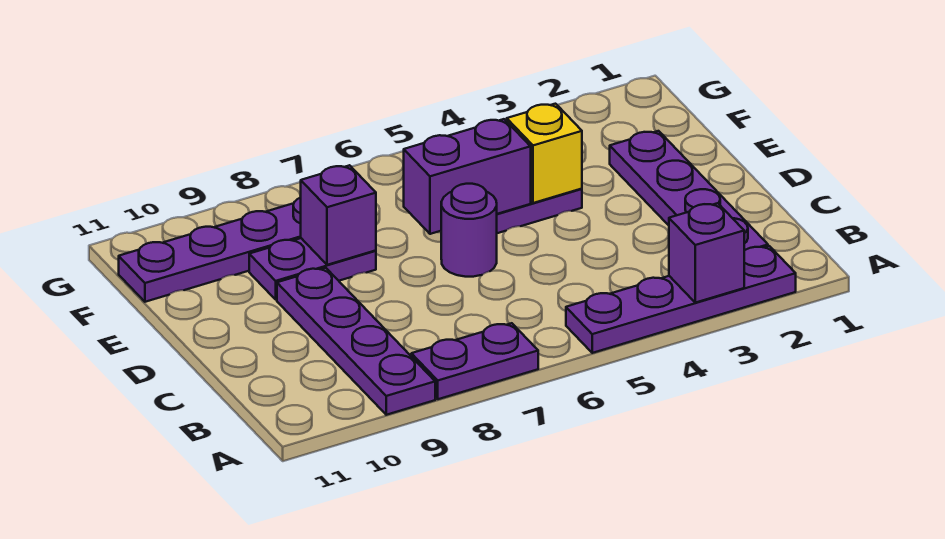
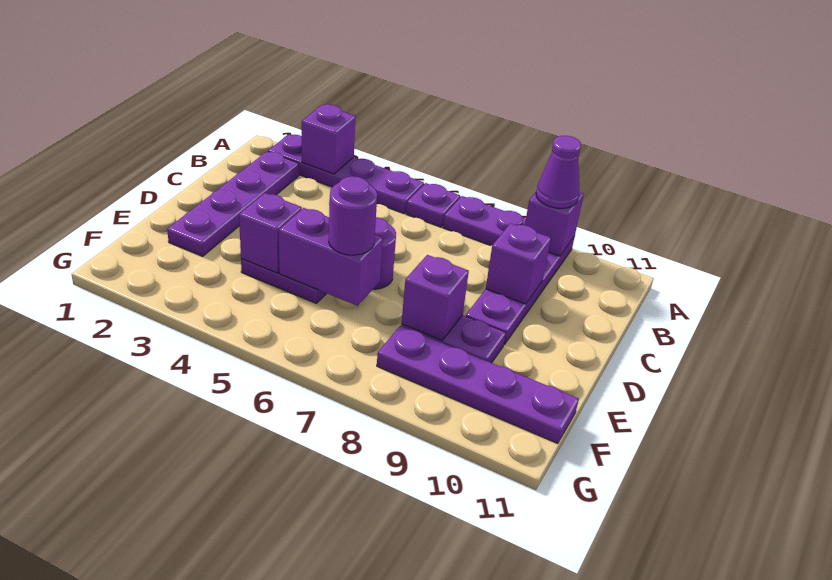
none -> purple plate A6 level 1
none -> purple brick A9 level 2
none -> purple cone A9 level 3
none -> purple brick C9 level 2
yellow brick E4 level 2 -> purple brick E4 level 2
none -> purple round brick E6 level 3

